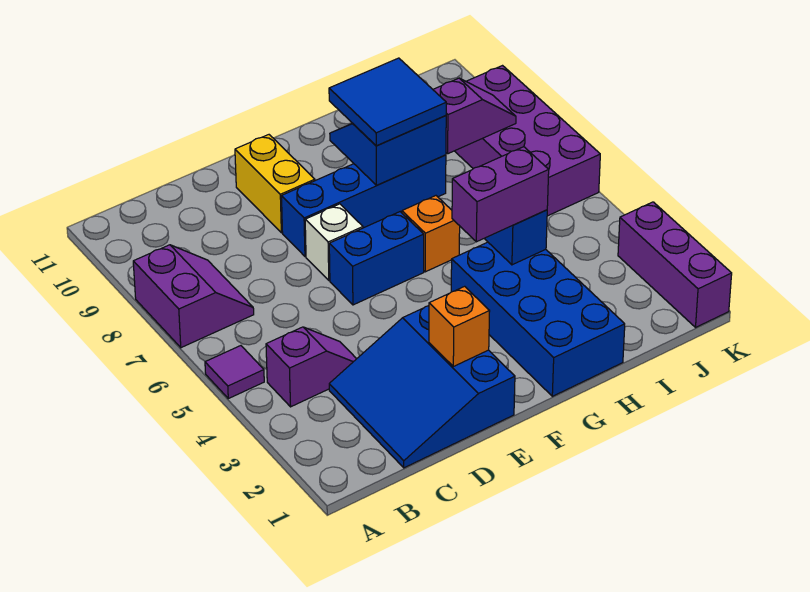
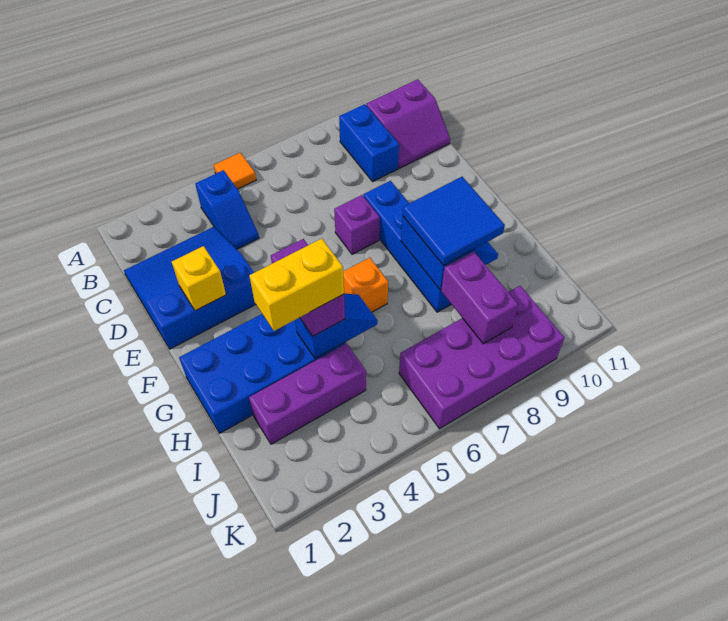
purple tile A5 level 1 -> orange tile A5 level 1
purple slope A7:B8 level 1 top A -> purple slope B10:C11 level 1 top B
purple slope B4:C4 level 1 top B -> blue slope B4:C4 level 1 top B
orange brick E2 level 2 -> yellow brick E2 level 2
blue brick E6:F6 level 1 -> blue brick B9:C9 level 1
white brick E7 level 1 -> purple brick E7 level 1
yellow brick E9:E10 level 1 -> yellow brick H3:H4 level 4
purple slope I8:J8 level 2 top I -> purple brick I8:J8 level 2
purple brick K1:K3 level 1 -> purple brick I2:I4 level 1

